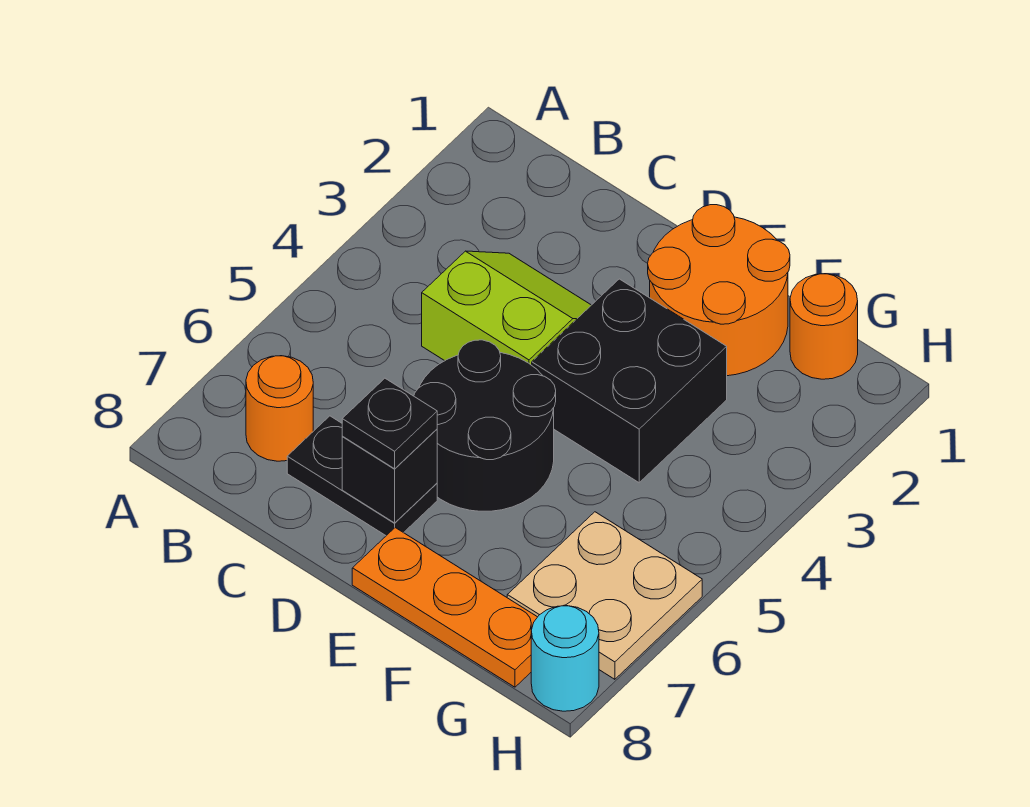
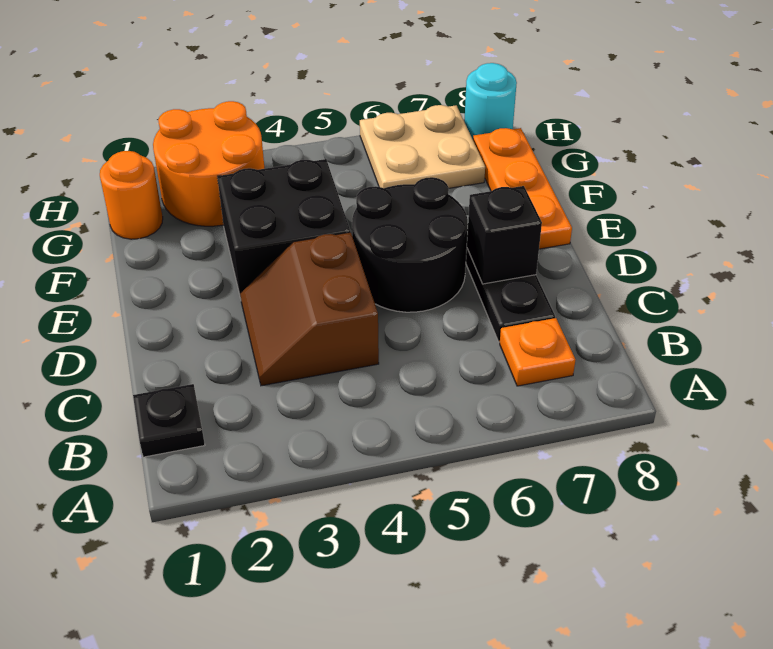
orange round brick B7 level 1 -> orange plate B7 level 1
lime slope C3:D4 level 1 top 4 -> brown slope C3:D4 level 1 top 4
black plate D7 level 3 -> black plate B1 level 1
orange round brick E1:F2 level 1 -> orange round brick G2:H3 level 1

